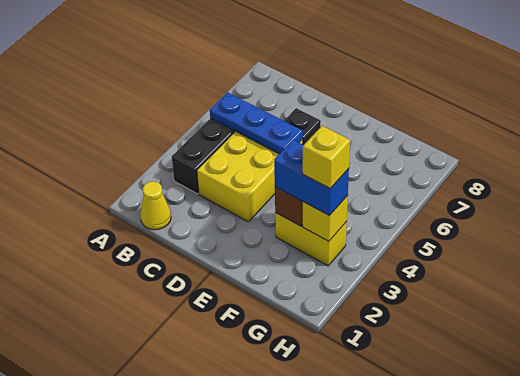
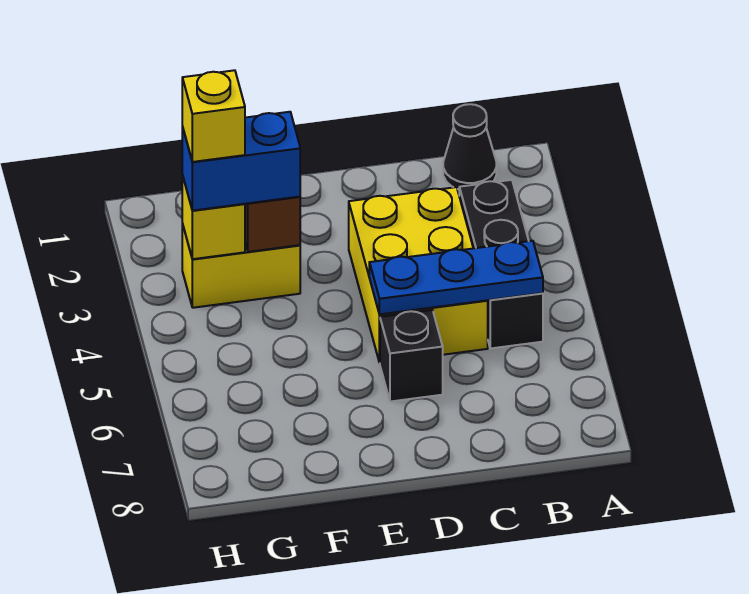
yellow cone B1 level 1 -> black cone B1 level 1

